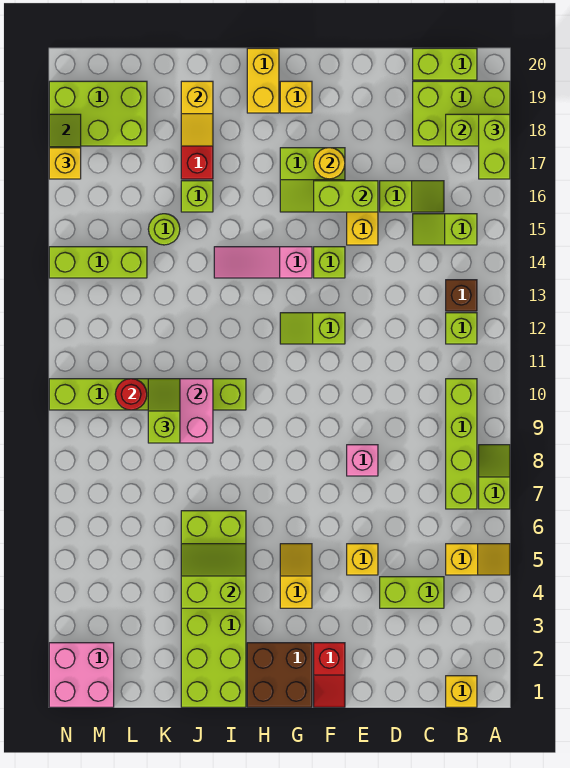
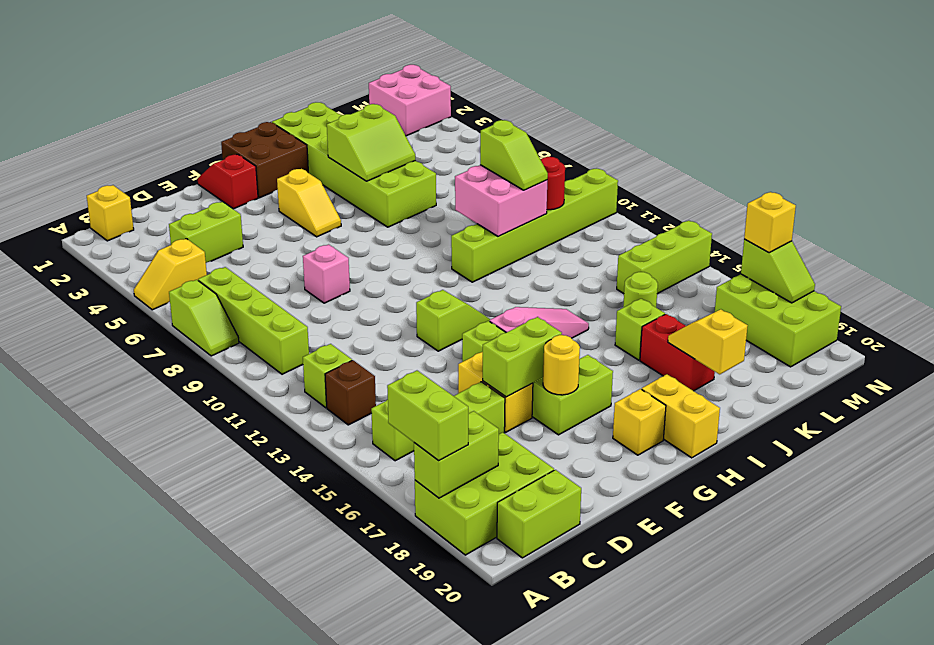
yellow brick E5 level 1 -> none
lime brick L18:N19 level 1 -> lime brick M17:N19 level 1

